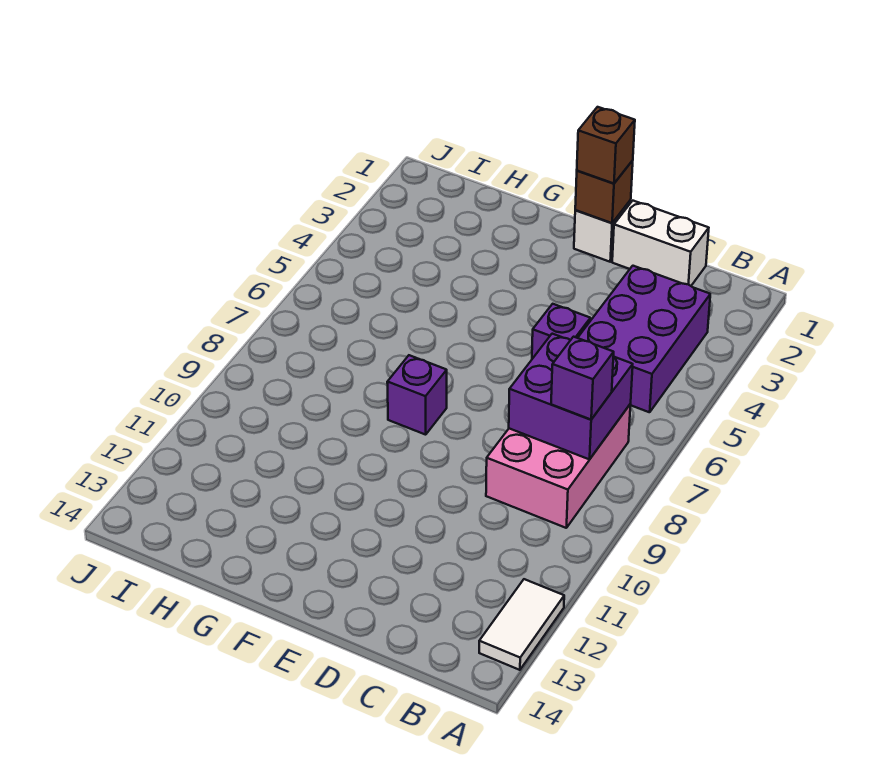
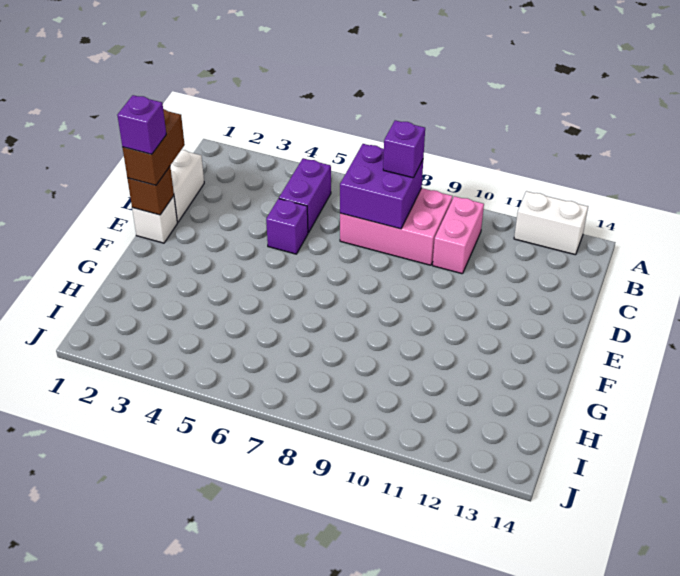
white tile A12:A13 level 1 -> white brick A12:A13 level 1
purple brick B3:C5 level 1 -> purple brick B5:C5 level 1
none -> pink brick B10:C10 level 1
brown brick E1 level 3 -> brown brick D1:E1 level 3
purple brick F8 level 1 -> purple brick E1 level 4

